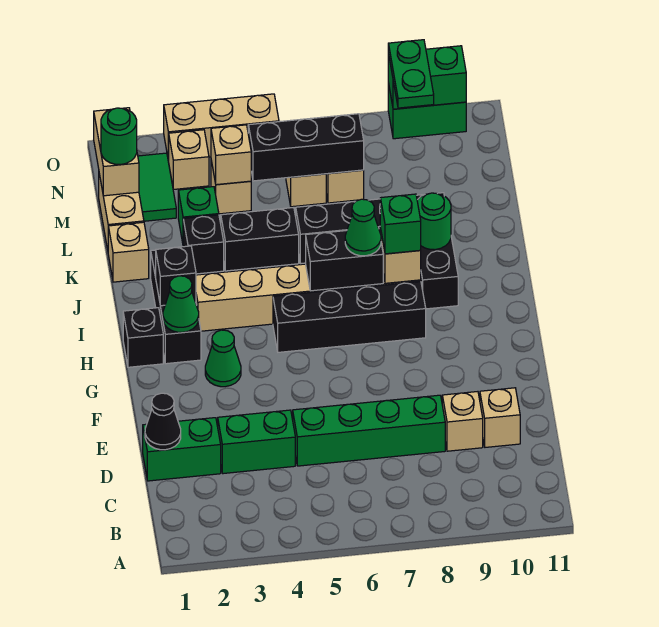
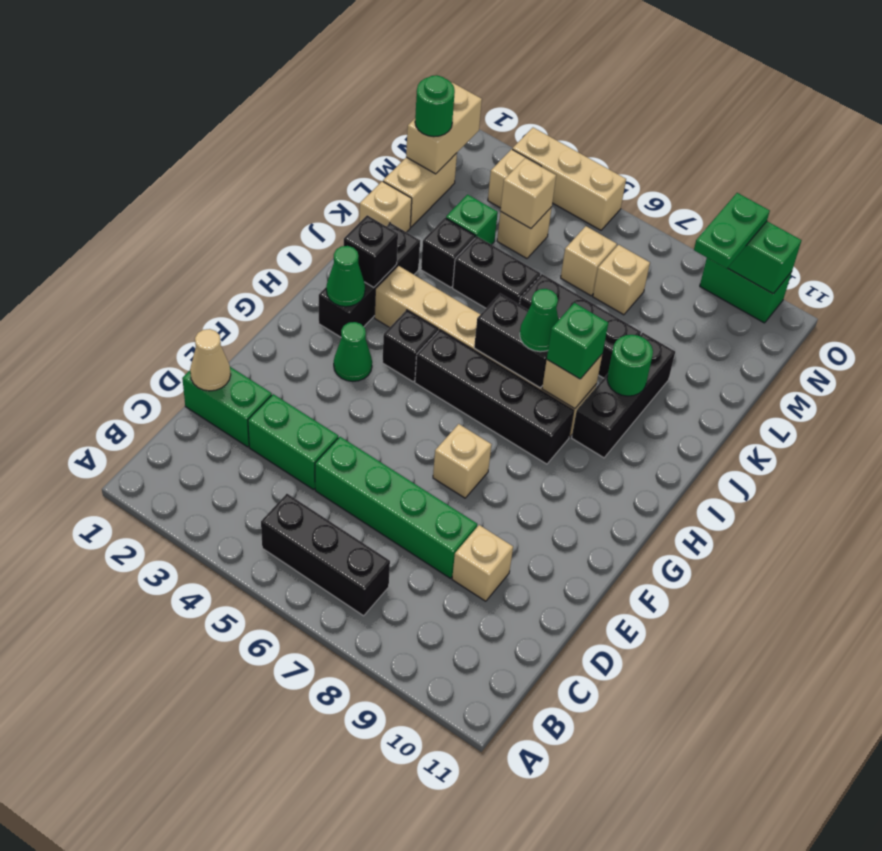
black cone D1 level 2 -> tan cone D1 level 2
tan brick D10 level 1 -> tan brick F7 level 1
black brick H1 level 1 -> black brick H4 level 1
green tile M2:N2 level 1 -> none
black brick M5:M7 level 2 -> black brick B5:B7 level 1

